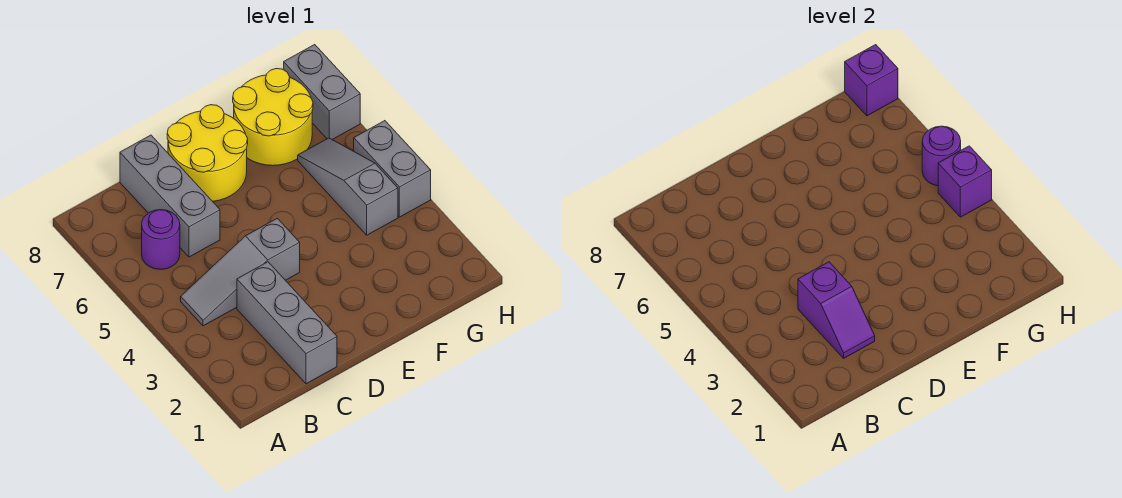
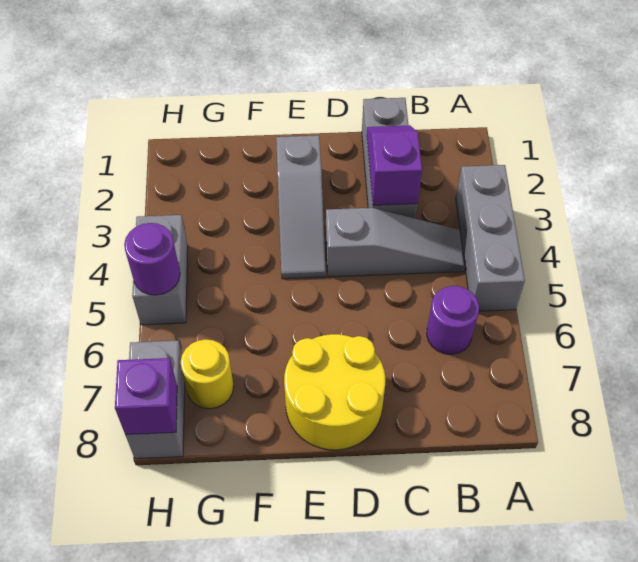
grey brick C6:C8 level 1 -> grey brick A3:A5 level 1
yellow round brick F7:G8 level 1 -> yellow round brick G7 level 1
grey slope G4:G6 level 1 top 4 -> grey slope E2:E4 level 1 top 2
purple brick H4 level 2 -> none

